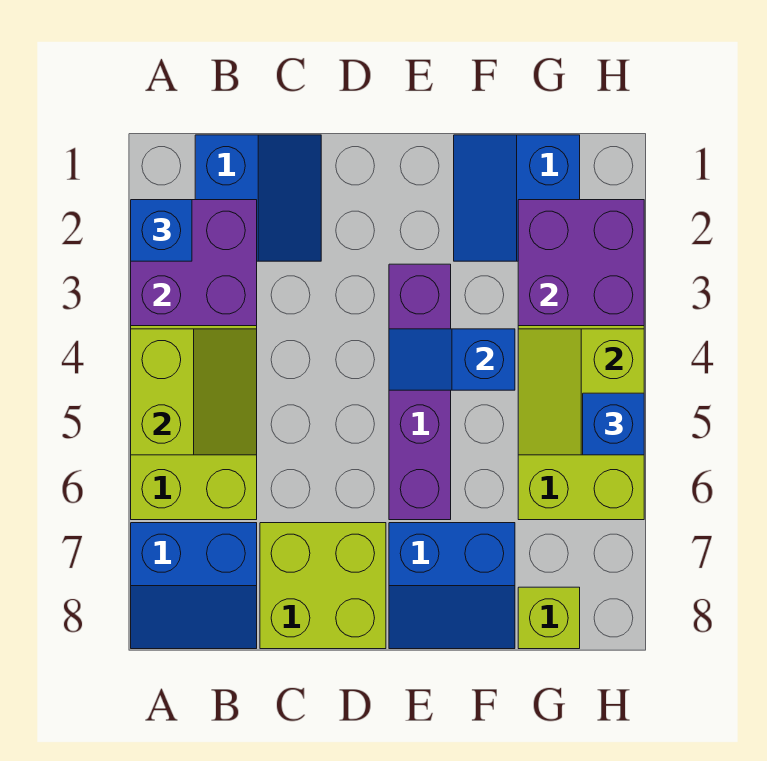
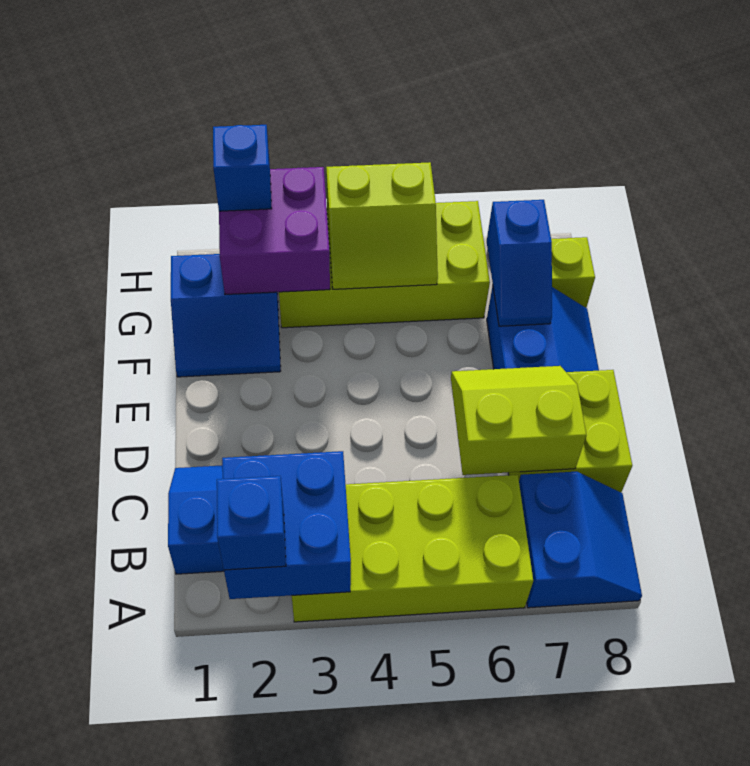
purple brick A2:B3 level 2 -> blue brick A2:B3 level 2
lime slope A4:B5 level 2 top A -> lime slope C6:D7 level 2 top C
purple brick E3:E6 level 1 -> none
blue slope E4:F4 level 2 top F -> blue slope F7:G7 level 2 top G
blue brick H5 level 3 -> blue brick H2 level 3

